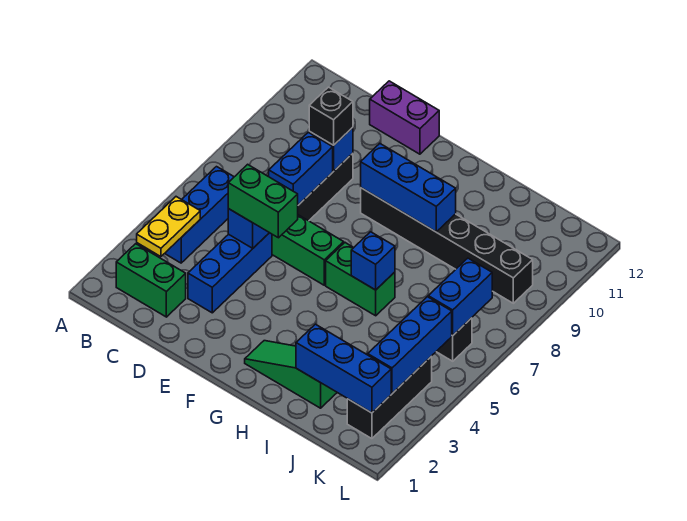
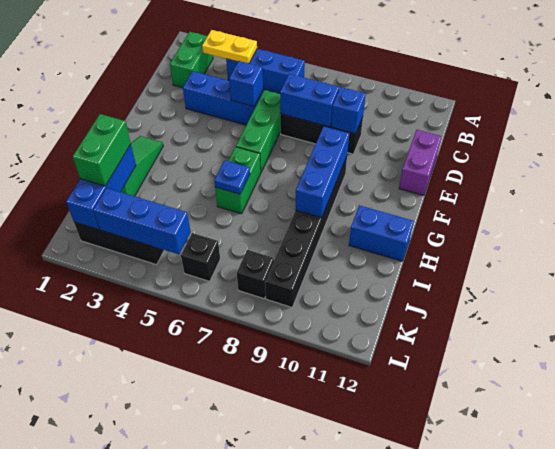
green brick D5:E5 level 3 -> green brick I2:J2 level 3
black brick D9 level 3 -> black brick K8 level 1
blue brick H6 level 2 -> blue plate H6 level 2
blue brick K6:K7 level 2 -> blue brick H11:H12 level 1

